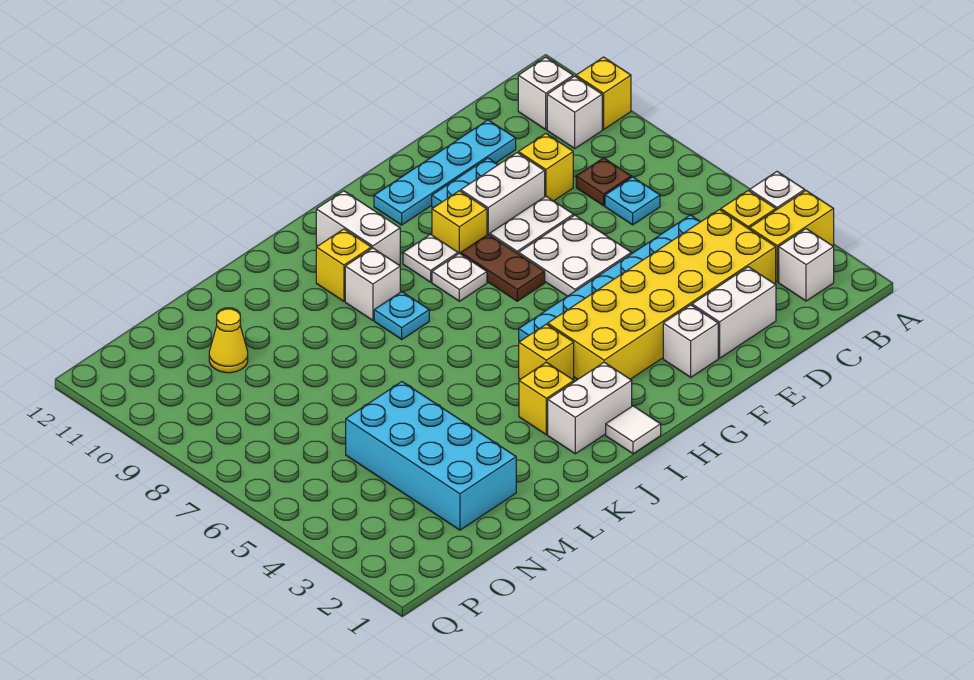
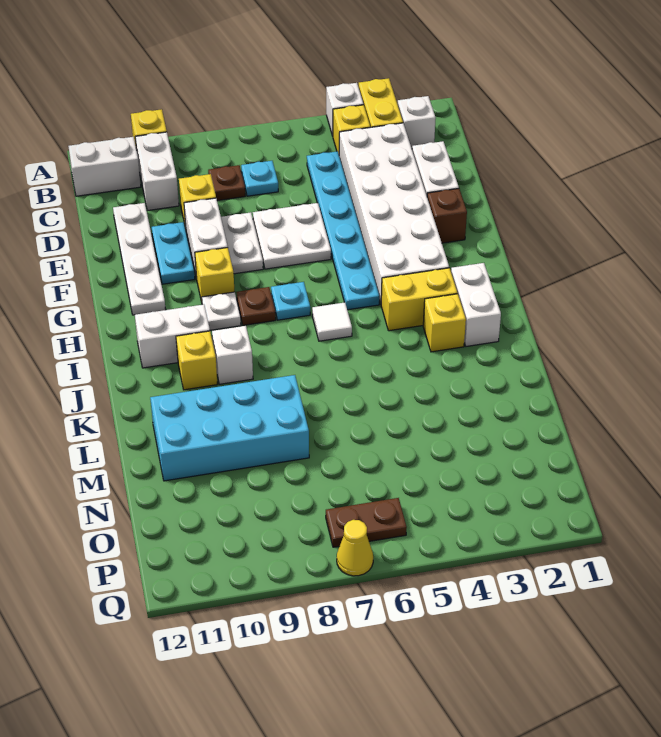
white brick B10 level 1 -> white brick B10:C10 level 1
white brick B11 level 1 -> white brick B11:B12 level 1
yellow brick C3:H4 level 1 -> white brick C3:H4 level 1
cyan plate D11:G11 level 1 -> white plate D11:G11 level 1
white brick F2 level 1 -> brown brick F2 level 1
brown plate G7:G8 level 1 -> brown plate P6:P7 level 1
white plate H8 level 1 -> brown plate H8 level 1
white tile I1 level 1 -> white tile I6 level 1
yellow brick I4 level 1 -> yellow brick I3:I4 level 1
cyan plate J8 level 1 -> cyan plate H7 level 1
cyan brick M2:N5 level 1 -> cyan brick L8:M11 level 1
yellow cone N10 level 1 -> yellow cone Q7 level 1

